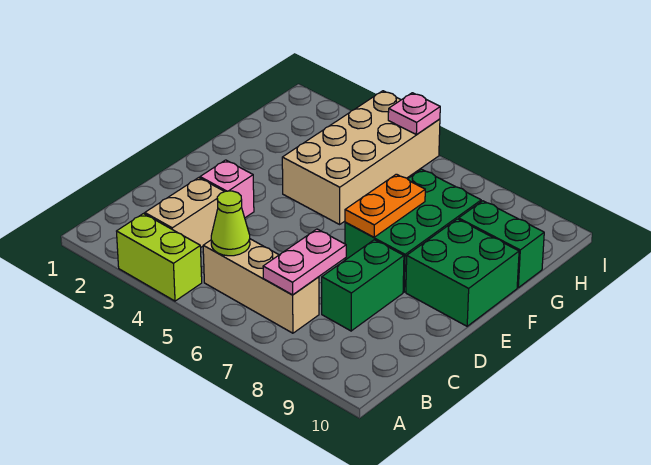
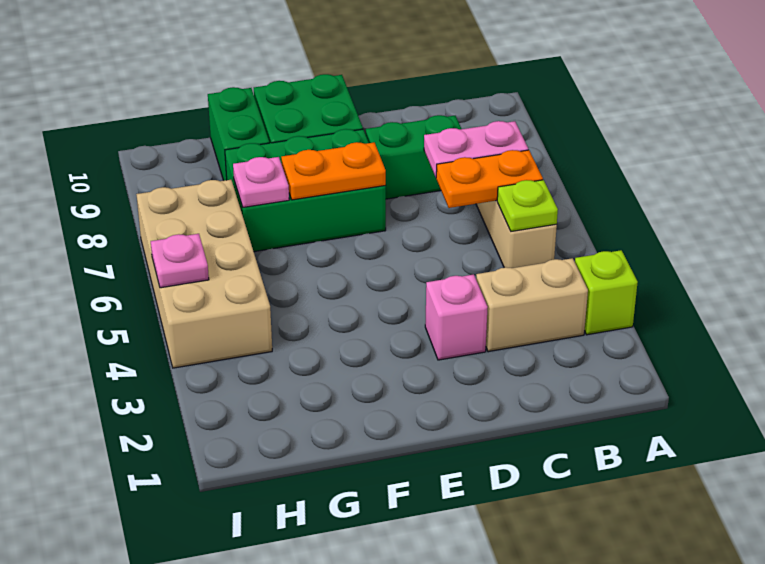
lime brick A3:A4 level 1 -> lime brick A3 level 1
lime cone B5 level 2 -> lime plate B5 level 2
none -> orange plate B6:C6 level 2
tan brick F4:I5 level 1 -> tan brick H4:I7 level 1
none -> pink plate G7 level 2

